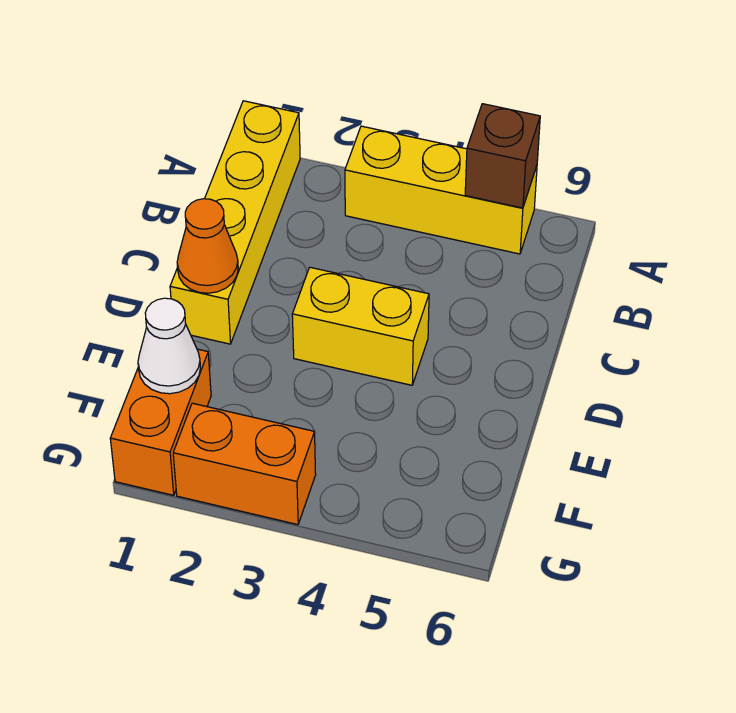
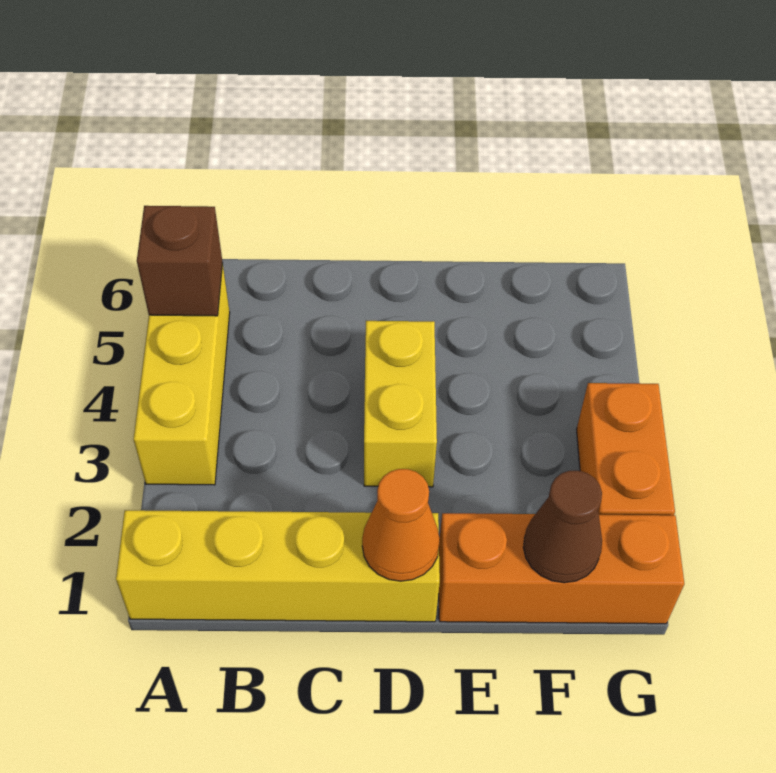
orange brick F1:G1 level 1 -> orange brick E1:G1 level 1
white cone F1 level 2 -> brown cone F1 level 2

